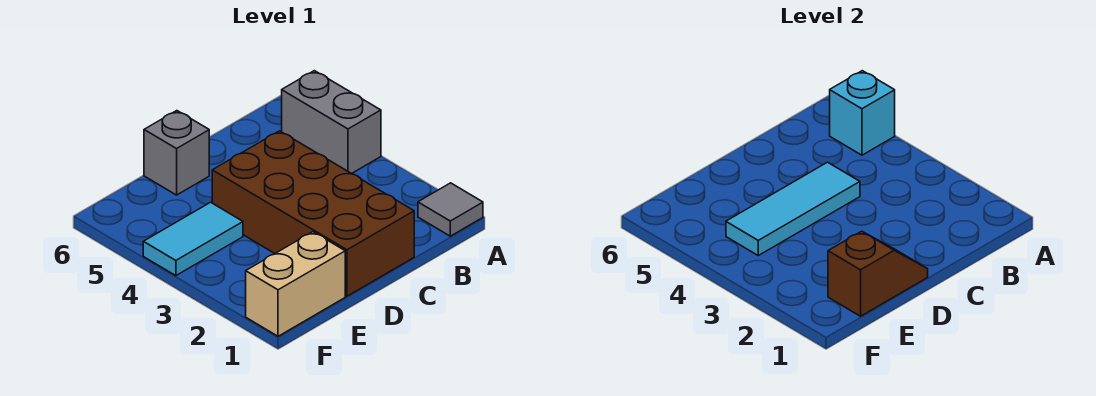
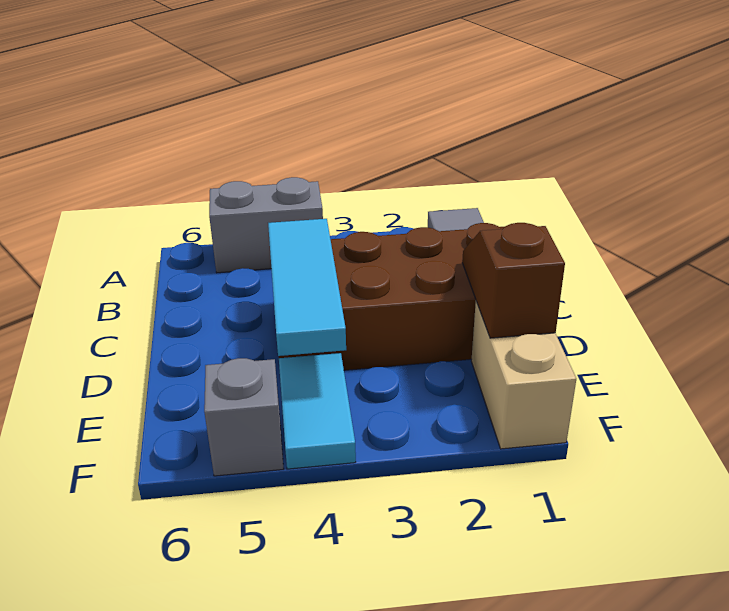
cyan brick A5 level 2 -> none
grey brick D6 level 1 -> grey brick F5 level 1

